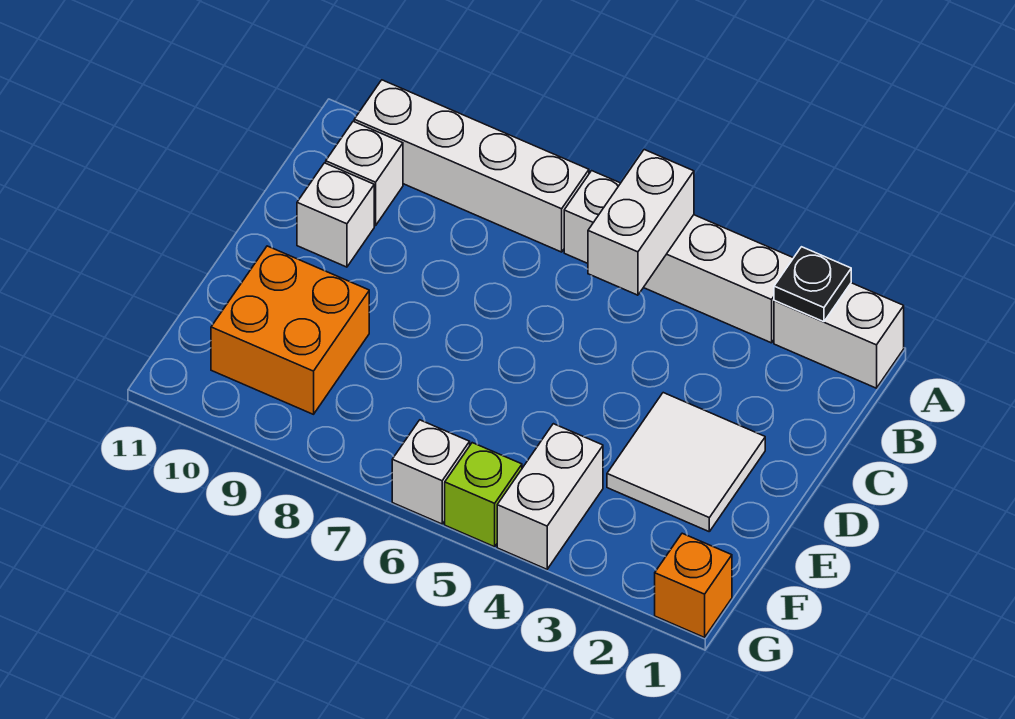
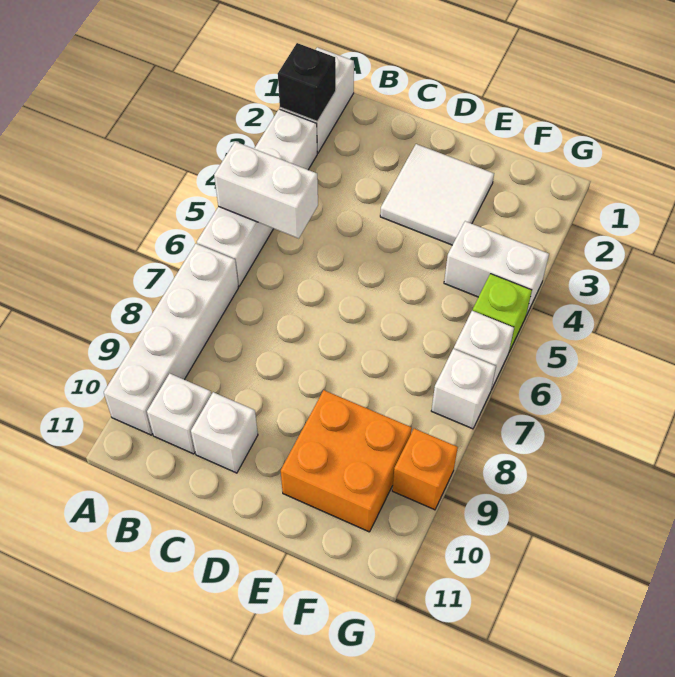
black plate A2 level 2 -> black brick A2 level 2
orange brick G1 level 1 -> orange brick G9 level 1
none -> white brick G7 level 1

